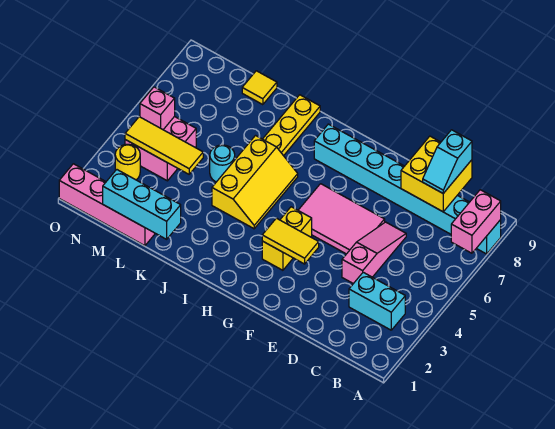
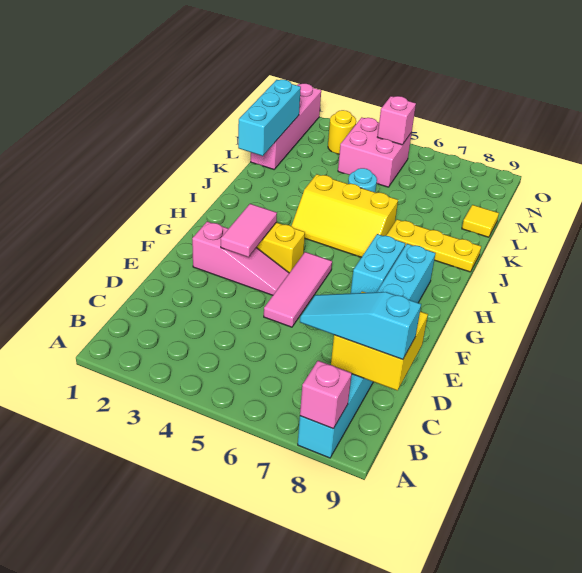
pink brick A7:A8 level 2 -> pink brick A8 level 2
cyan brick B3:C3 level 1 -> cyan brick G7:H7 level 1
cyan slope C8:C9 level 3 top 9 -> cyan slope C7:C9 level 3 top 9
pink slope D4:D6 level 1 top 4 -> pink slope F2:F4 level 1 top 2
pink tile E5:G6 level 1 -> pink tile E5:G5 level 1
yellow tile F3:G3 level 2 -> pink tile F3:G3 level 2
yellow tile L4:N4 level 2 -> none

